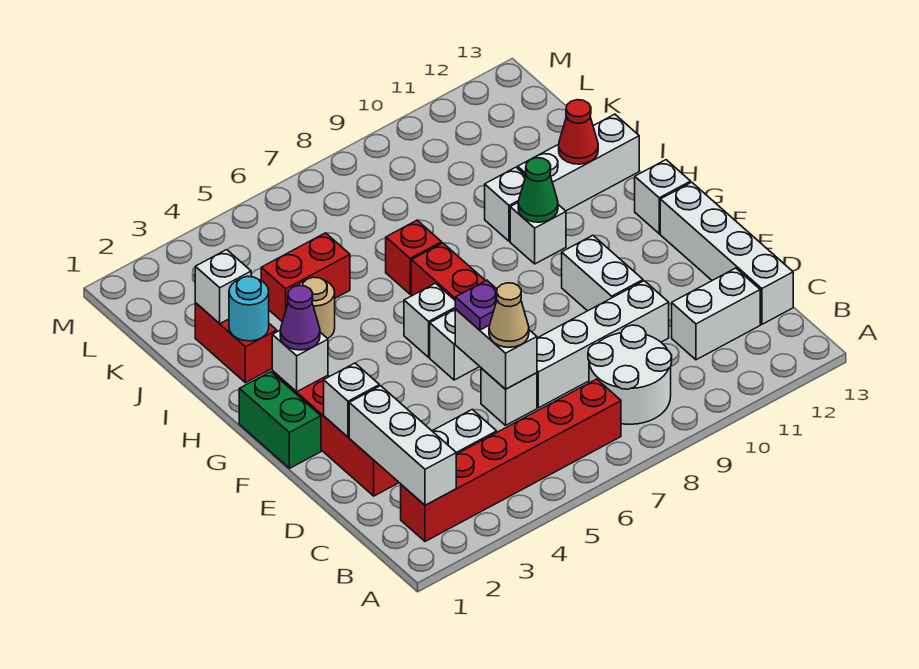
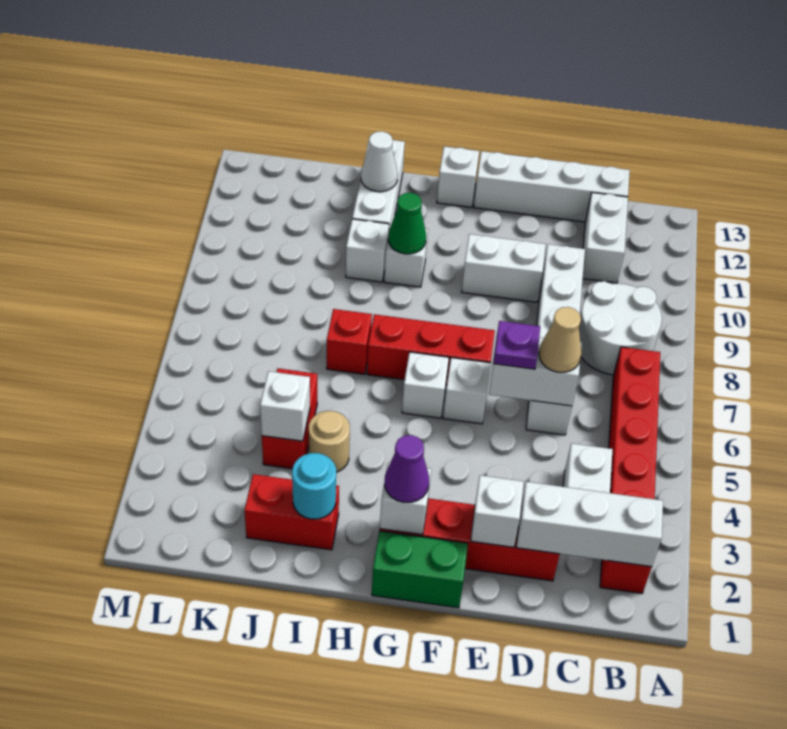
red cone I12 level 2 -> white cone I12 level 2
white brick J2 level 2 -> white brick J4 level 2

